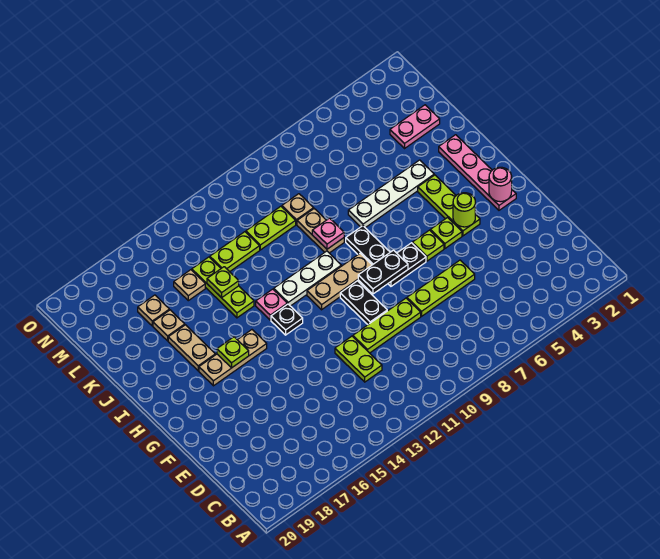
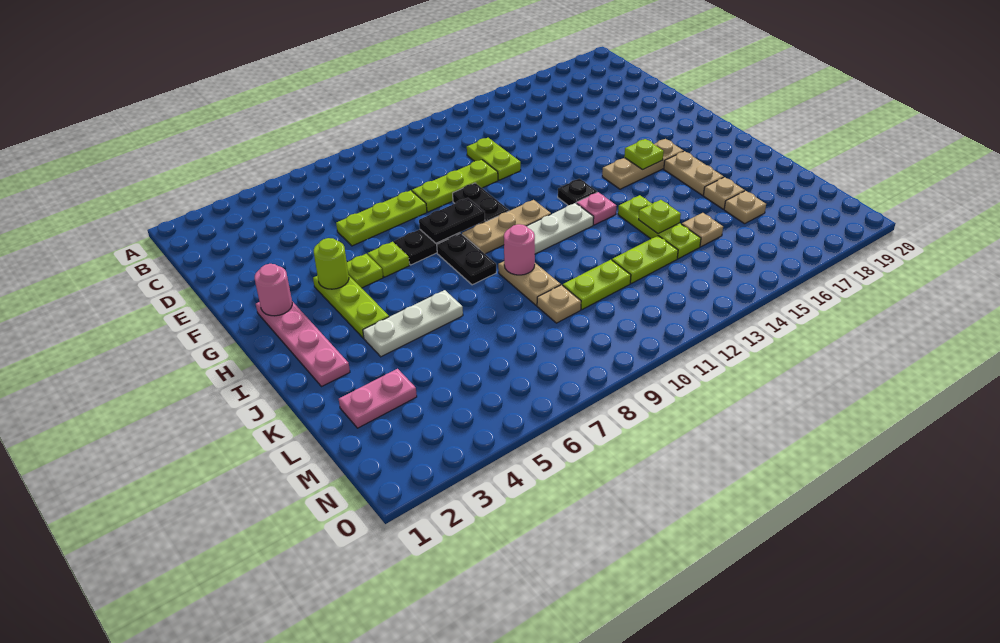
white plate J4:J7 level 1 -> white plate J4:J6 level 1
pink plate J9 level 2 -> pink round brick J9 level 2

